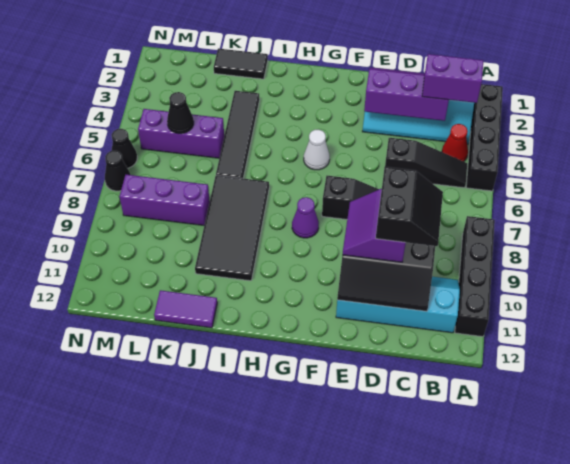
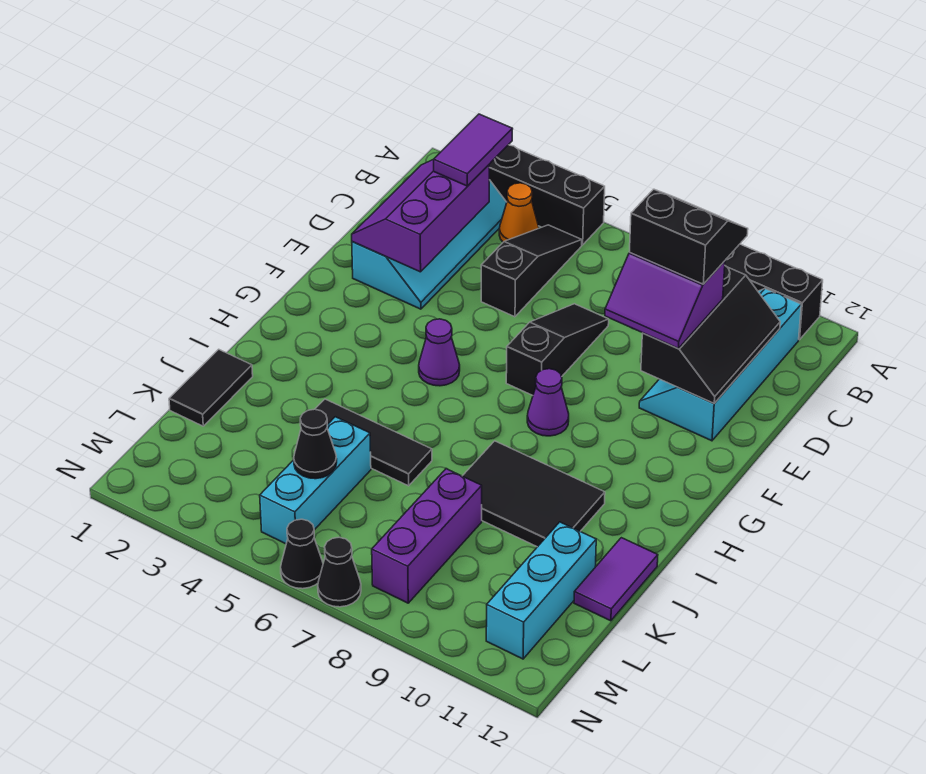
purple brick B3:C3 level 3 -> purple tile B3:C3 level 3
red cone B4 level 1 -> orange cone B4 level 1
white cone G5 level 1 -> purple cone G5 level 1
black tile I7:J10 level 1 -> black tile I8:J10 level 1
black tile J3:J6 level 1 -> black tile J4:J6 level 1
purple brick K5:M5 level 1 -> cyan brick K5:M5 level 1
none -> cyan brick K11:M11 level 1

